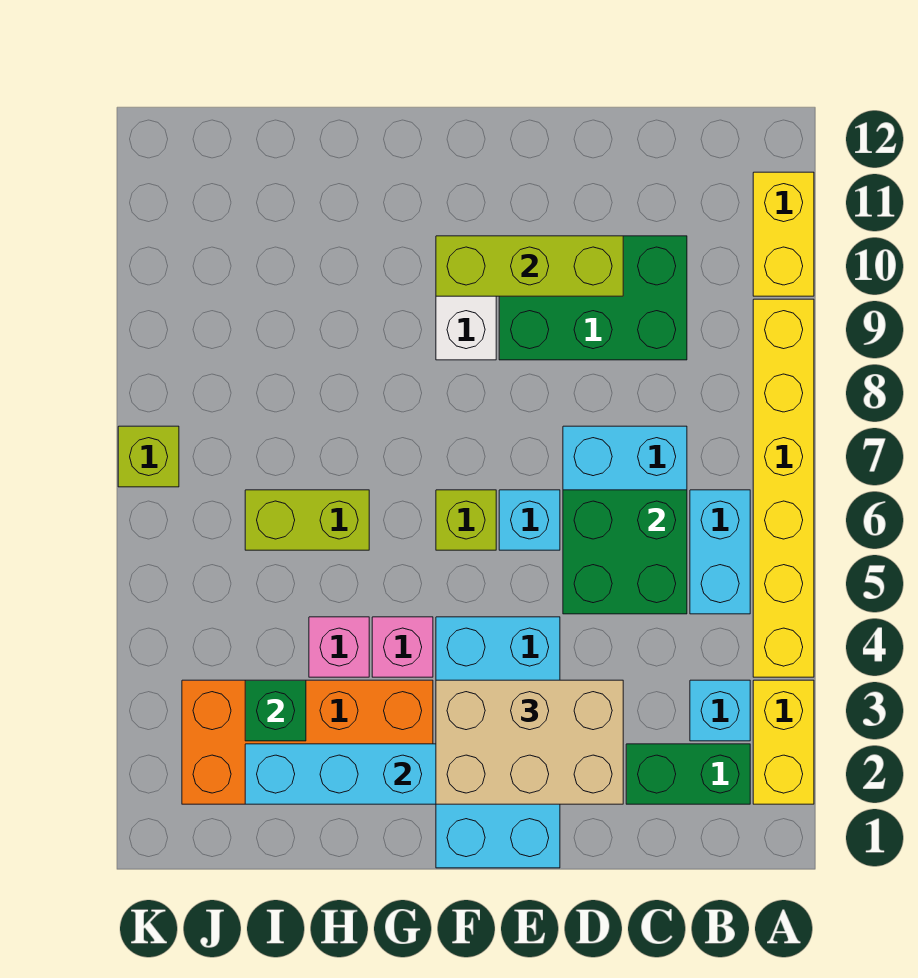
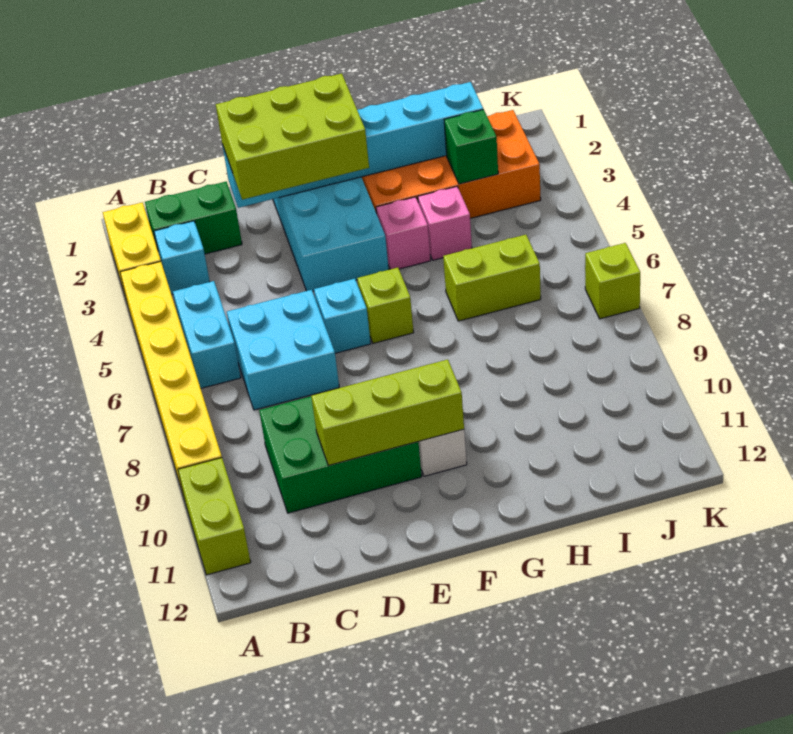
yellow brick A10:A11 level 1 -> lime brick A10:A11 level 1
green brick C5:D6 level 2 -> none
tan brick D2:F3 level 3 -> lime brick D2:F3 level 3

